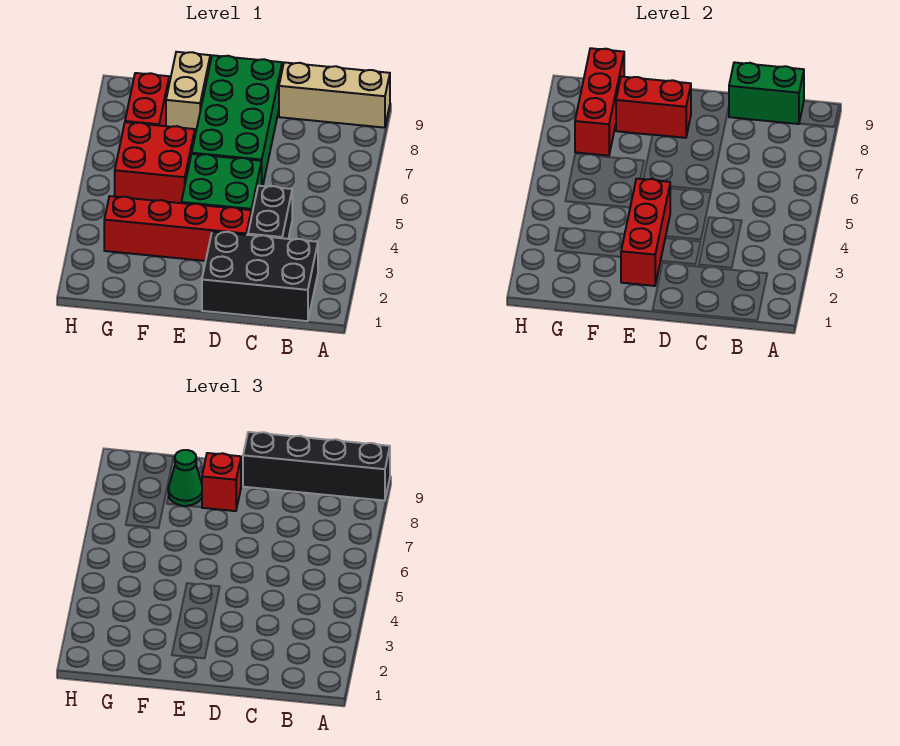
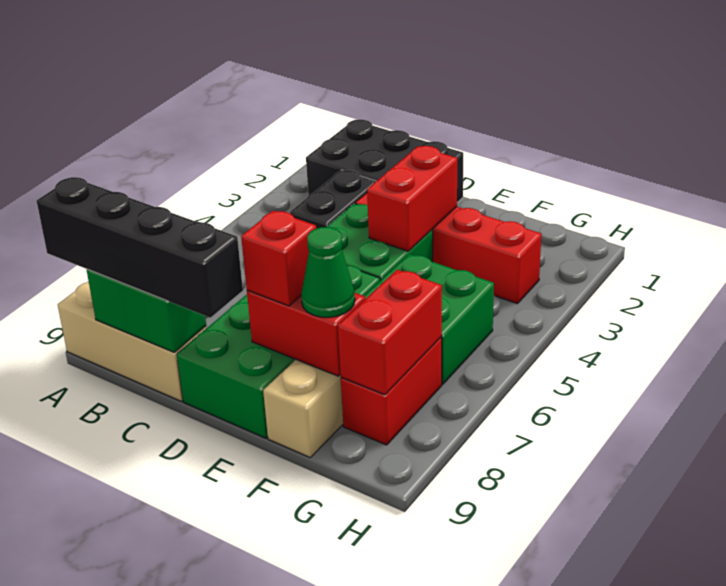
red brick E2:E4 level 2 -> red brick E3:E4 level 2
red brick F5:G6 level 1 -> green brick F5:G6 level 1
red brick G7:G9 level 2 -> red brick G7:G8 level 2

